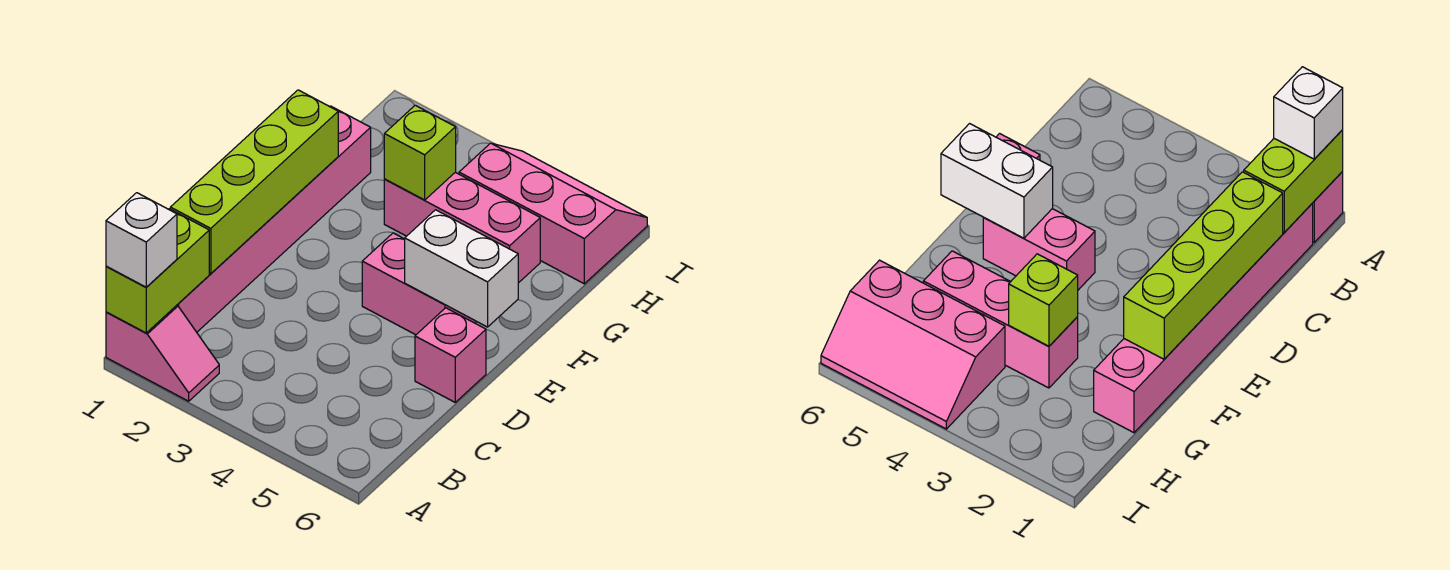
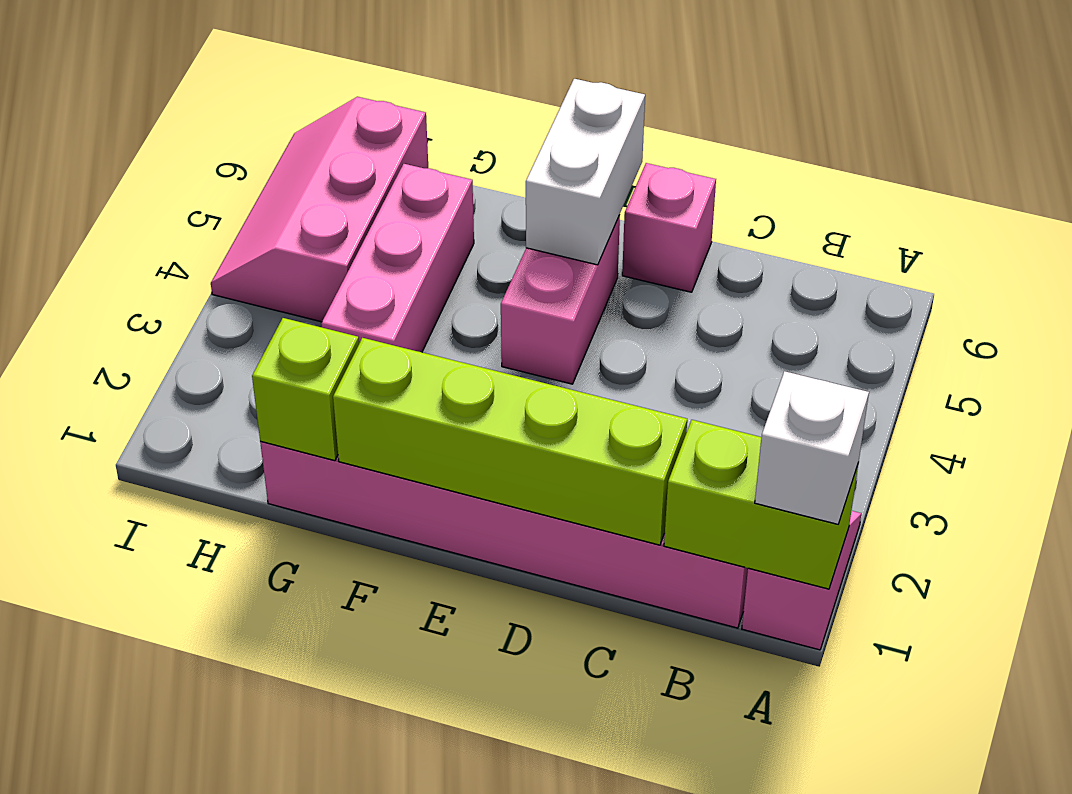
lime brick G3 level 2 -> lime brick G1 level 2

